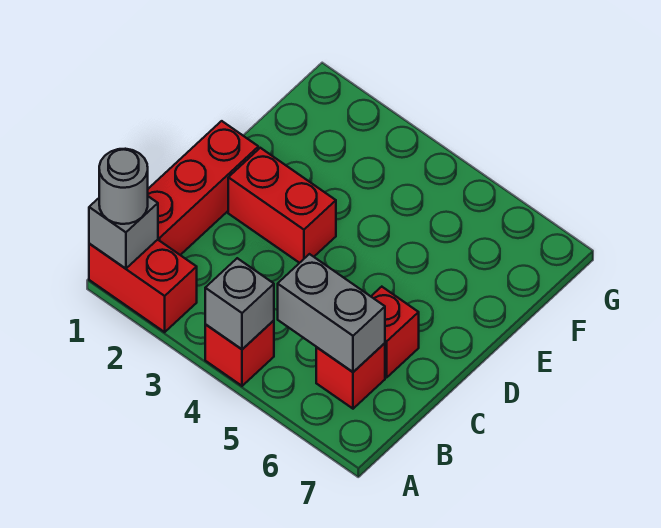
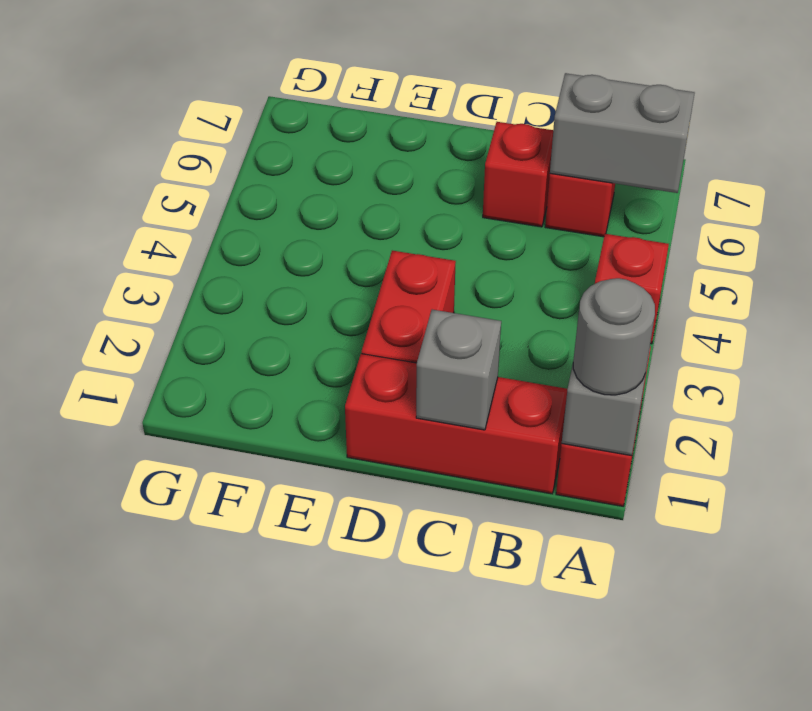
grey brick A4 level 2 -> grey brick C1 level 2
grey brick B5:B6 level 2 -> grey brick A6:B6 level 2

